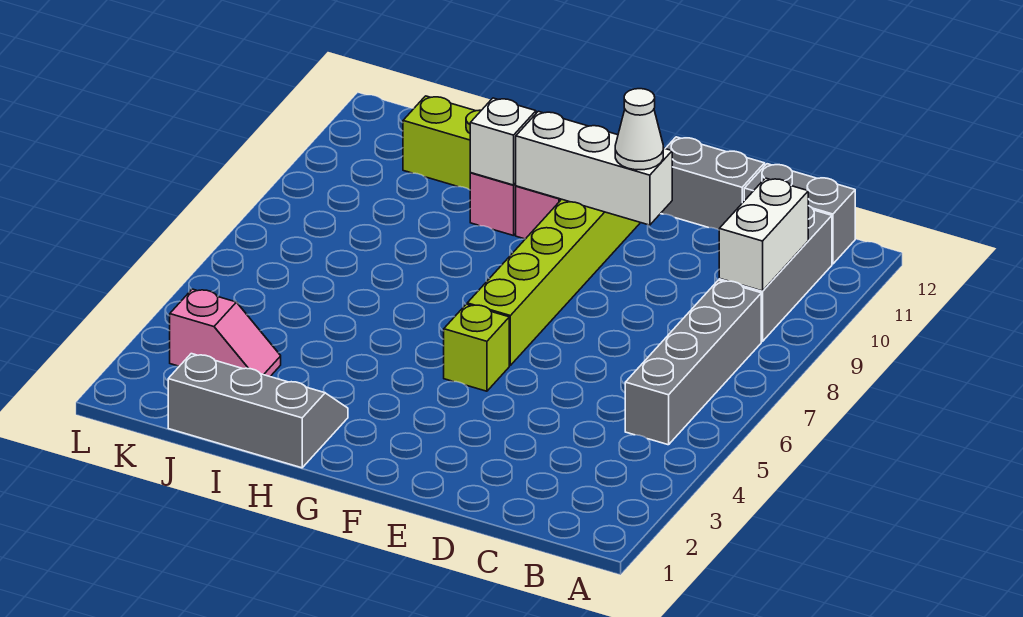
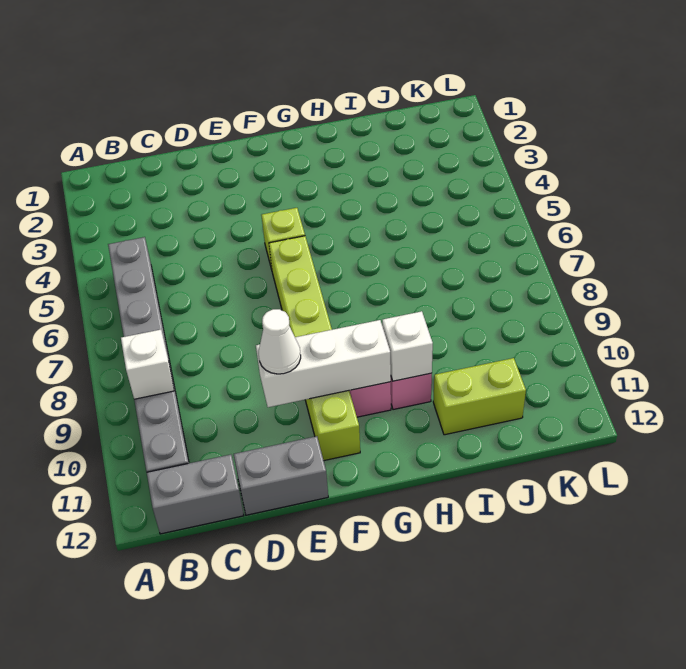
white brick B9:B10 level 2 -> white brick B9 level 2
grey slope H1:J2 level 1 top 1 -> none
pink slope J3:K3 level 1 top K -> none

